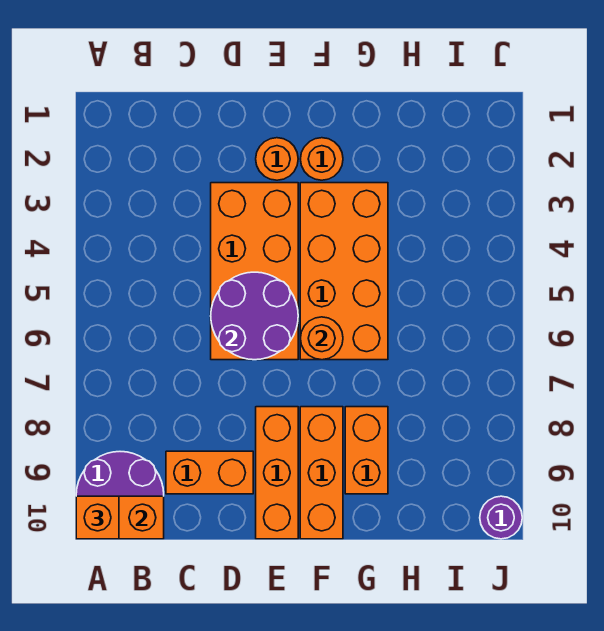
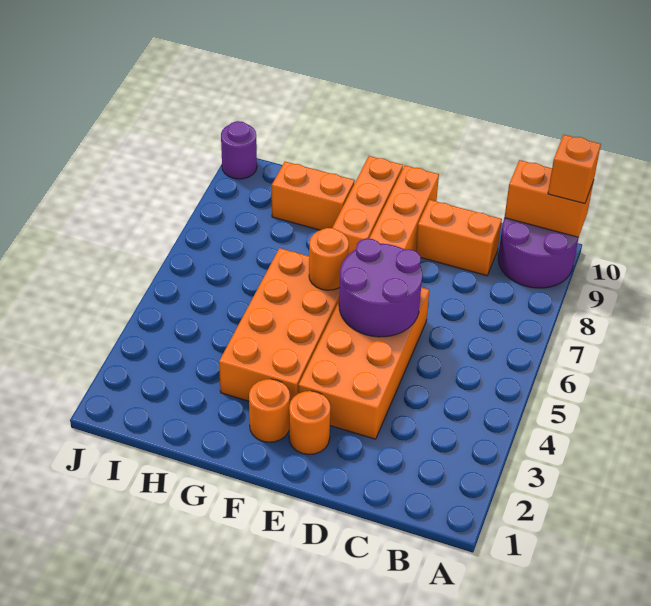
orange brick G8:G9 level 1 -> orange brick G9:H9 level 1

